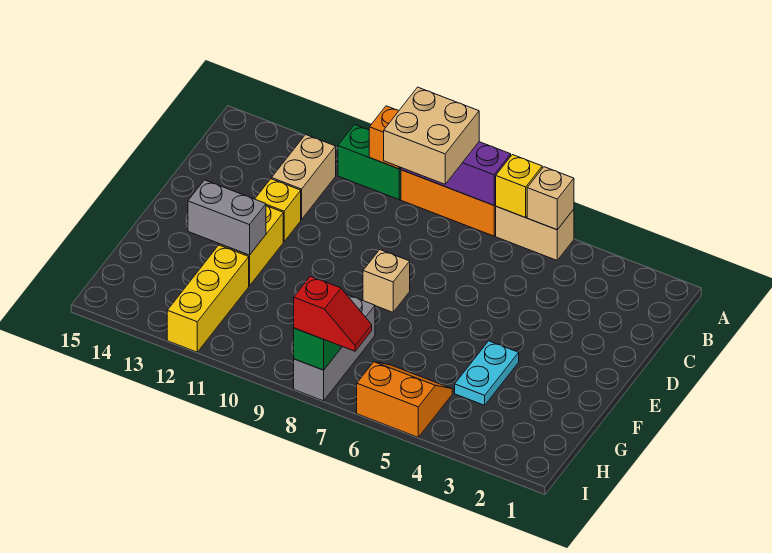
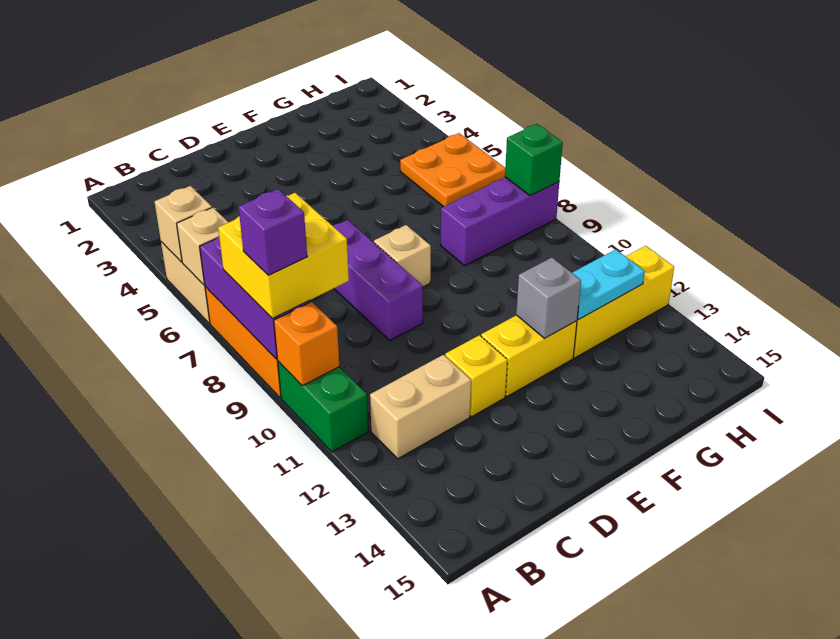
yellow brick A6 level 2 -> tan brick A6 level 2
tan brick A8:B9 level 3 -> yellow brick A8:B9 level 3
none -> purple brick A9 level 4
none -> purple brick D7:D9 level 1
cyan plate F4:G4 level 1 -> cyan plate G12:H12 level 2
grey brick F12:F13 level 2 -> grey brick F12 level 2
grey brick G8:I8 level 1 -> purple brick G8:I8 level 1
orange slope H5:I6 level 1 top I -> orange plate H5:I6 level 1
red slope I7:I8 level 3 top 8 -> none

